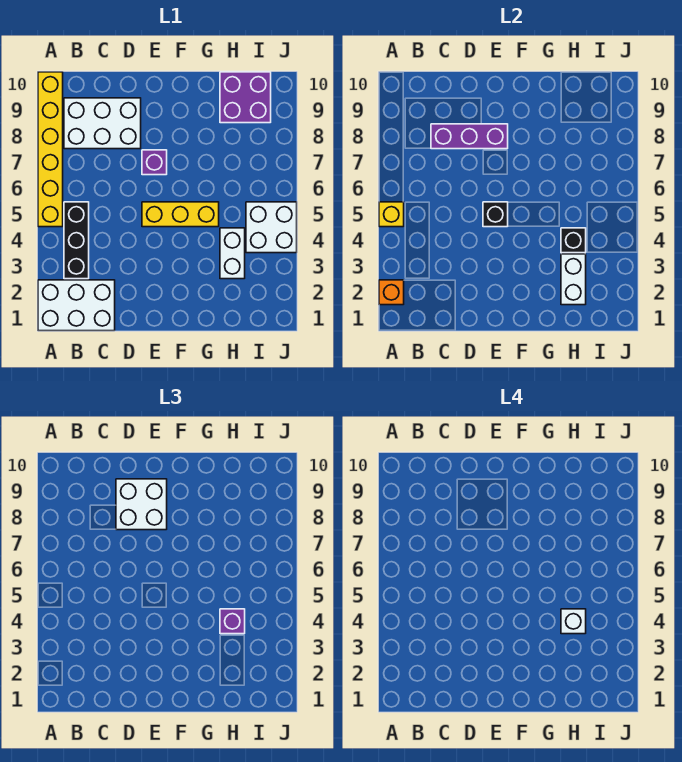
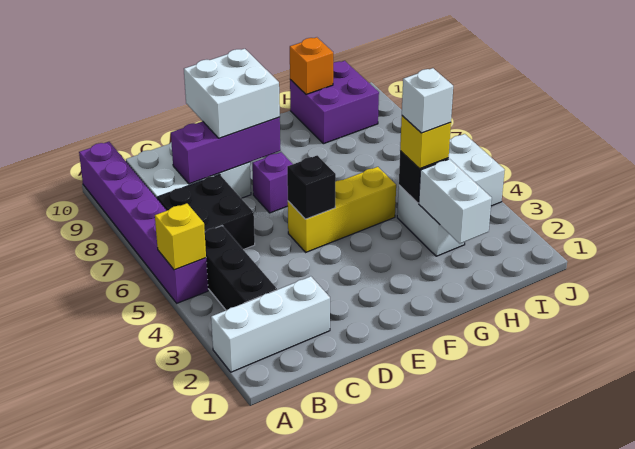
white brick A1:C2 level 1 -> white brick A2:C2 level 1
orange brick A2 level 2 -> orange brick H10 level 2
yellow brick A5:A10 level 1 -> purple brick A5:A10 level 1
none -> black brick B6:C7 level 1
purple brick H4 level 3 -> yellow brick H4 level 3

